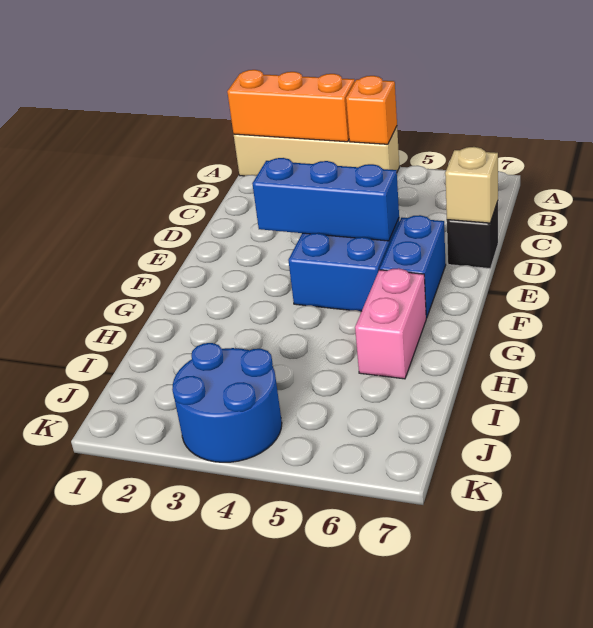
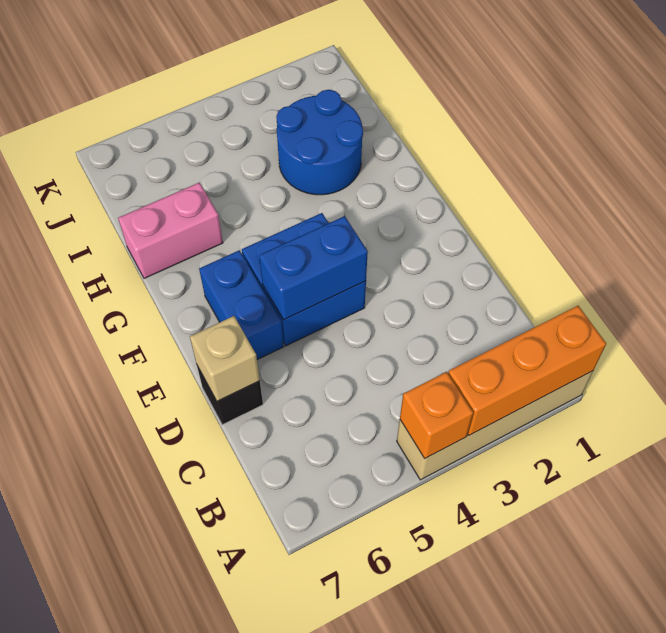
blue brick E3:E5 level 2 -> blue brick E4:E5 level 2
pink brick G6:H6 level 1 -> pink brick H6:H7 level 1
blue round brick J3:K4 level 1 -> blue round brick H2:I3 level 1

